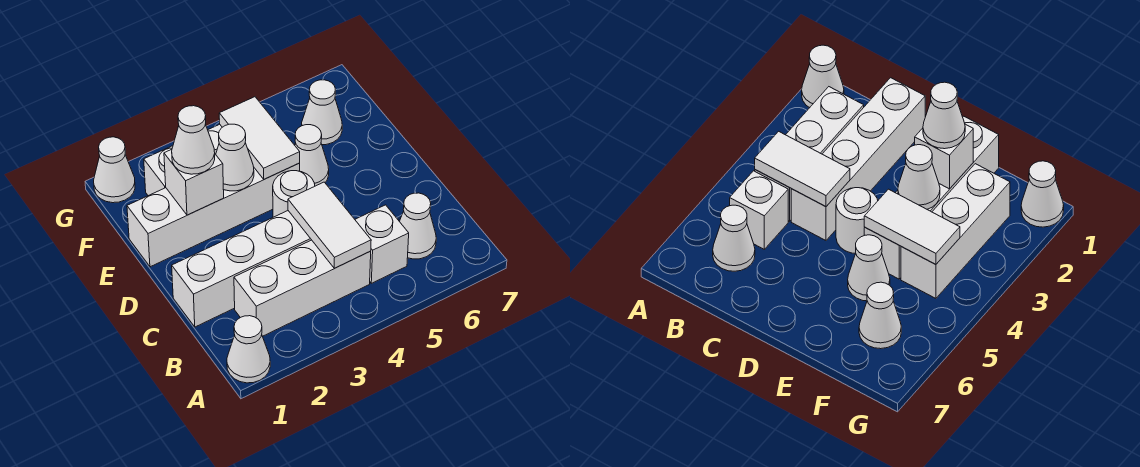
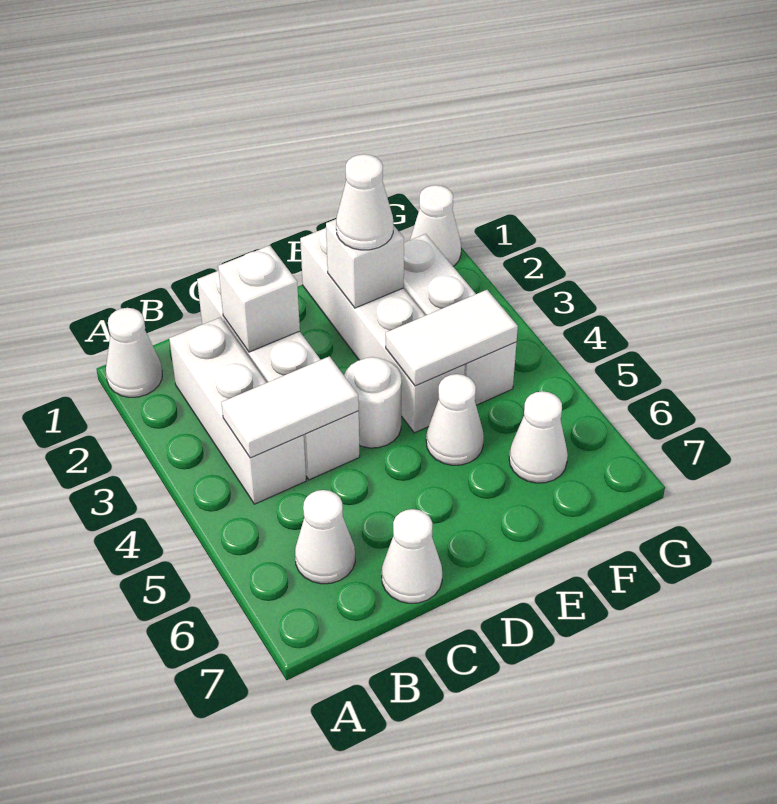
white brick B5 level 1 -> white brick C2 level 2
white cone E3 level 2 -> white cone C7 level 1

